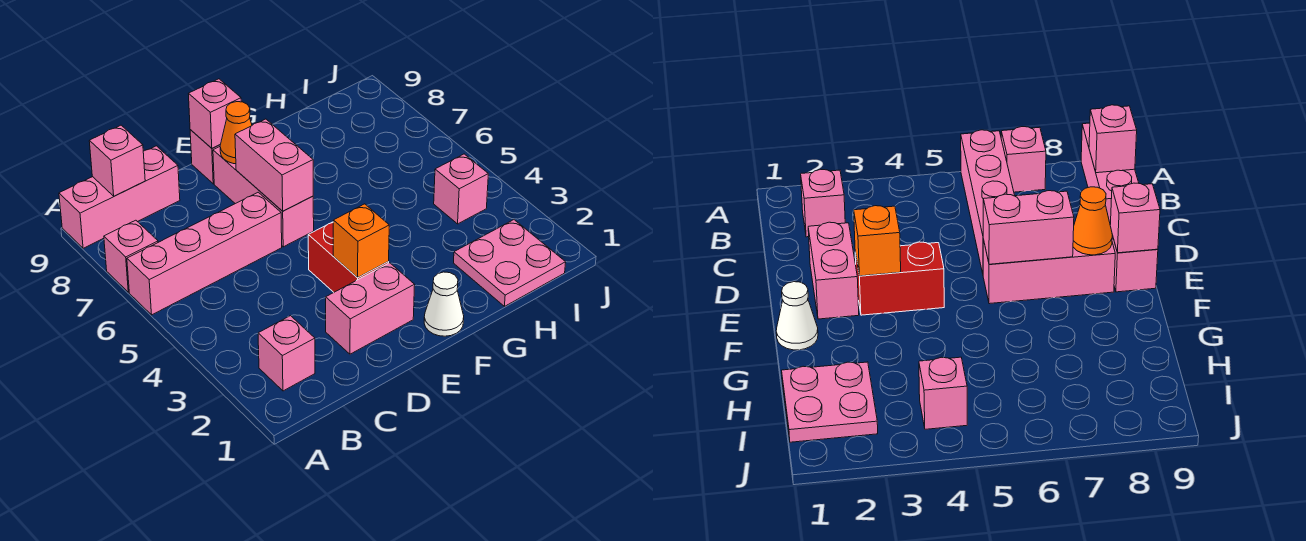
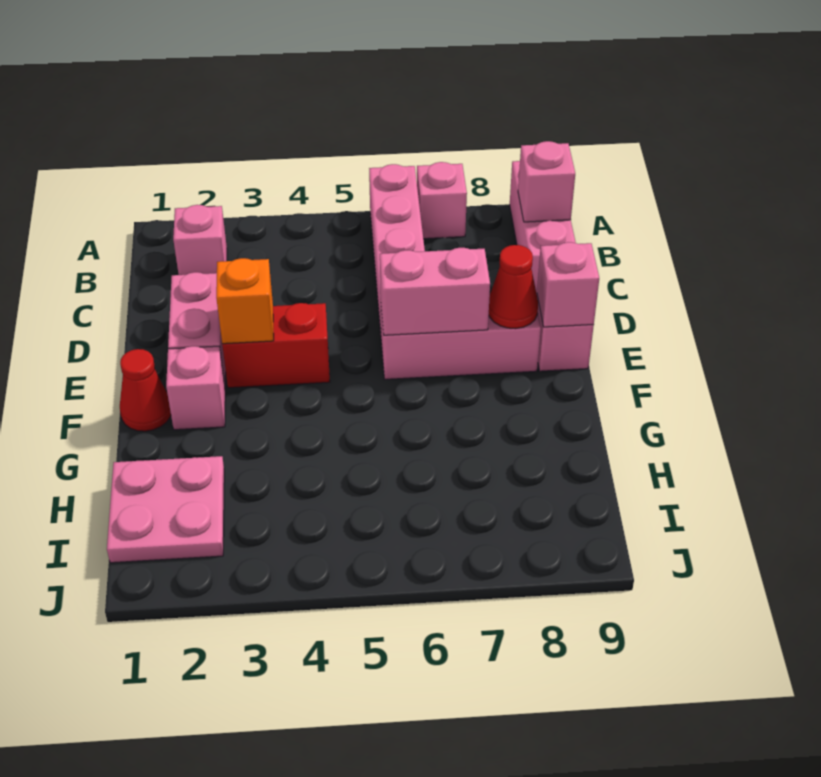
orange cone E8 level 2 -> red cone E8 level 2
white cone F1 level 1 -> red cone F1 level 1
pink brick I4 level 1 -> pink brick F2 level 1

